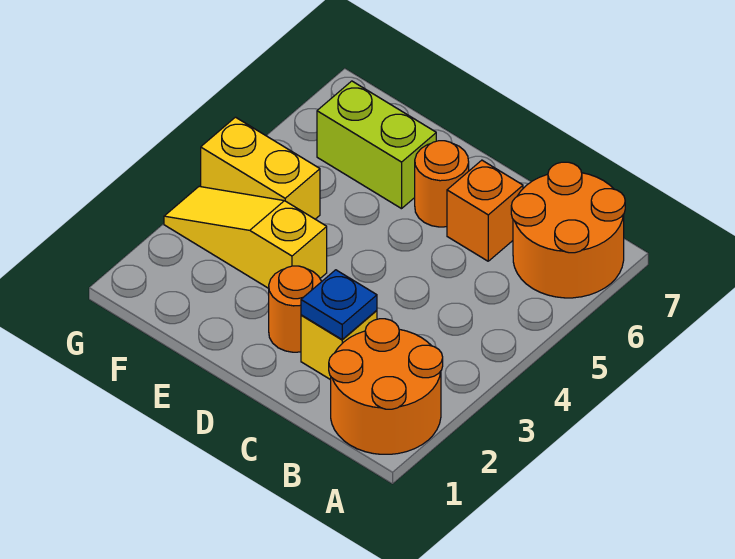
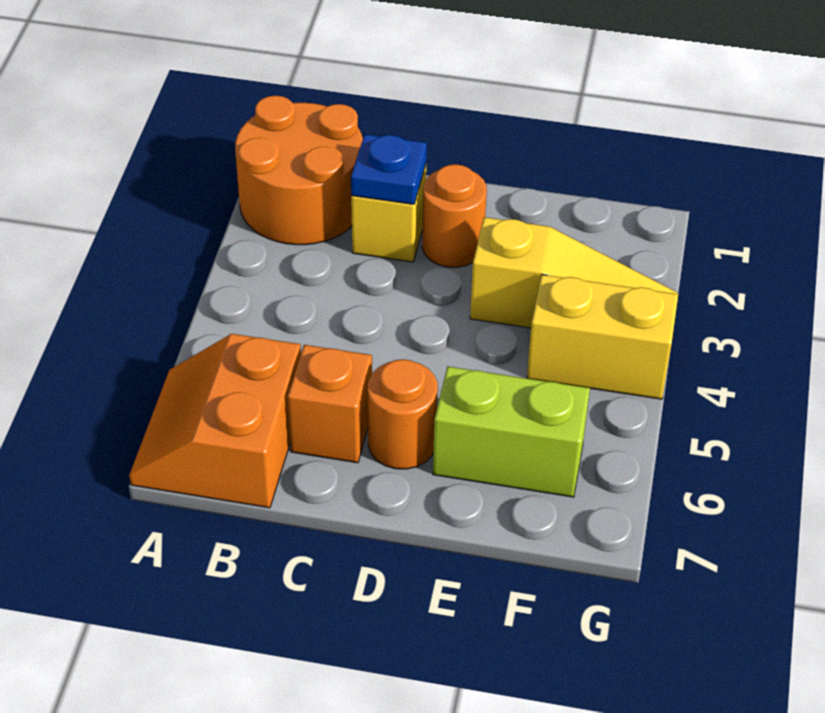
orange round brick A6:B7 level 1 -> orange slope A6:B7 level 1 top B

